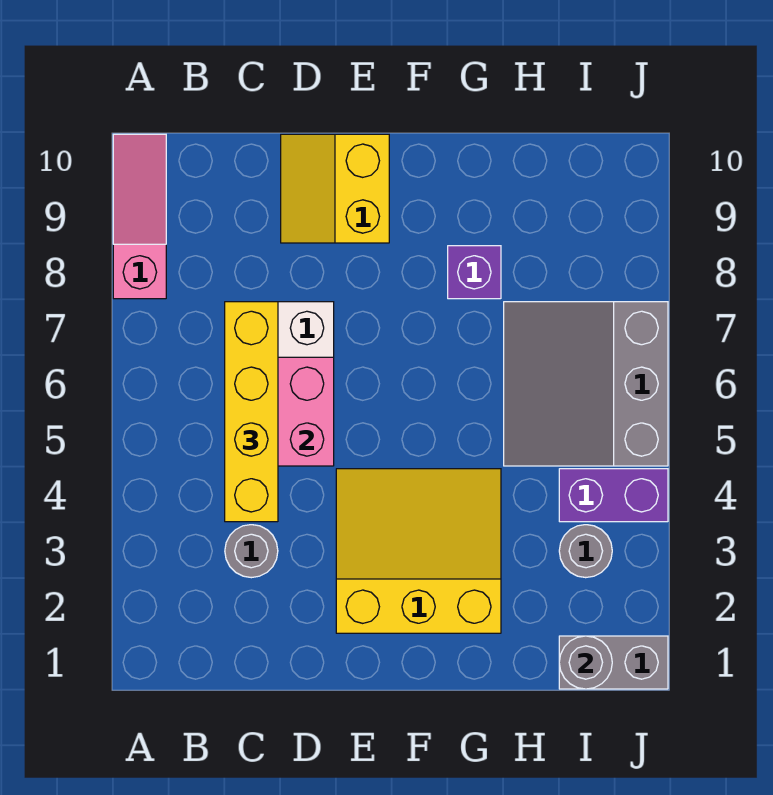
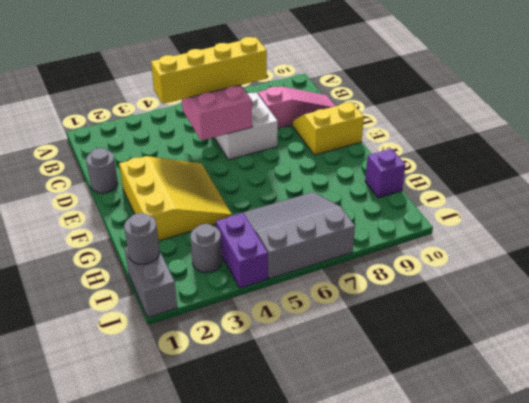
pink slope A8:A10 level 1 top 8 -> pink slope C8:C10 level 1 top 8
grey round brick C3 level 1 -> grey round brick D1 level 1
purple brick G8 level 1 -> purple brick H10 level 1

